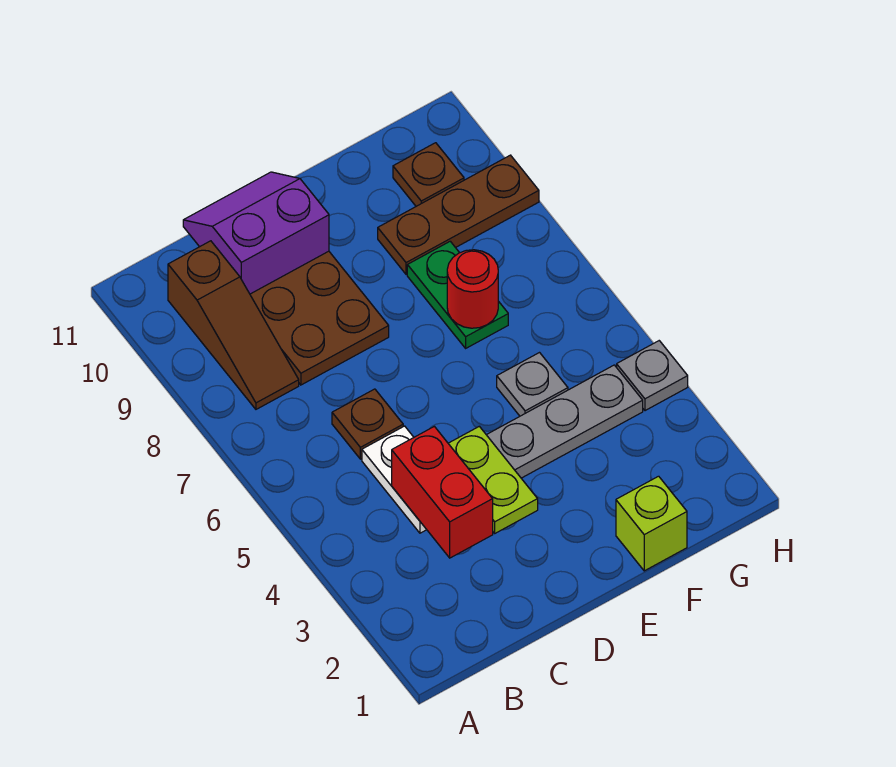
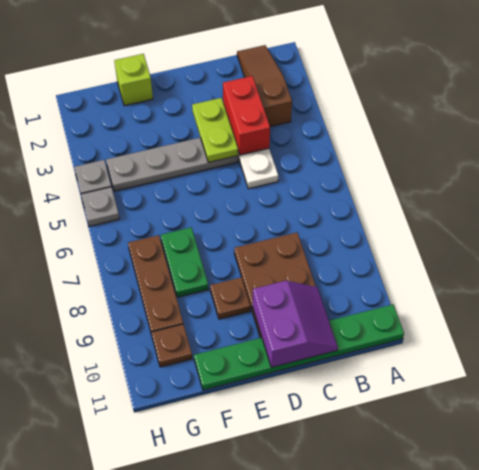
none -> green plate A11:F11 level 1
brown slope B8:B10 level 1 top 10 -> brown slope B1:B3 level 1 top 3
brown plate C6 level 1 -> brown plate E9 level 1
purple slope C10:D11 level 2 top 10 -> purple slope C10:D11 level 2 top D
grey plate F5 level 1 -> grey plate H5 level 1
red round brick F7 level 2 -> none
brown plate F9:H9 level 1 -> brown plate G7:G9 level 1

